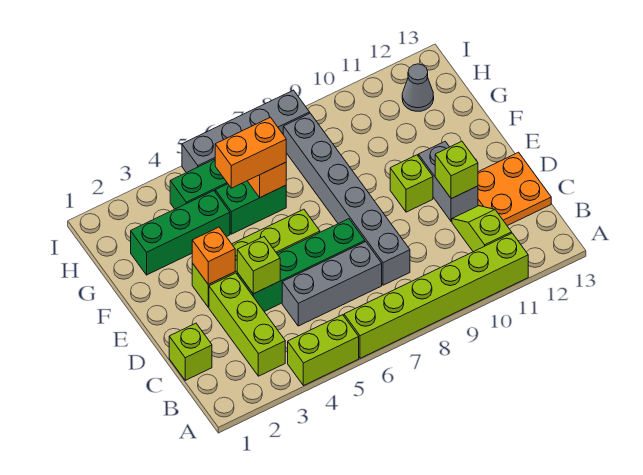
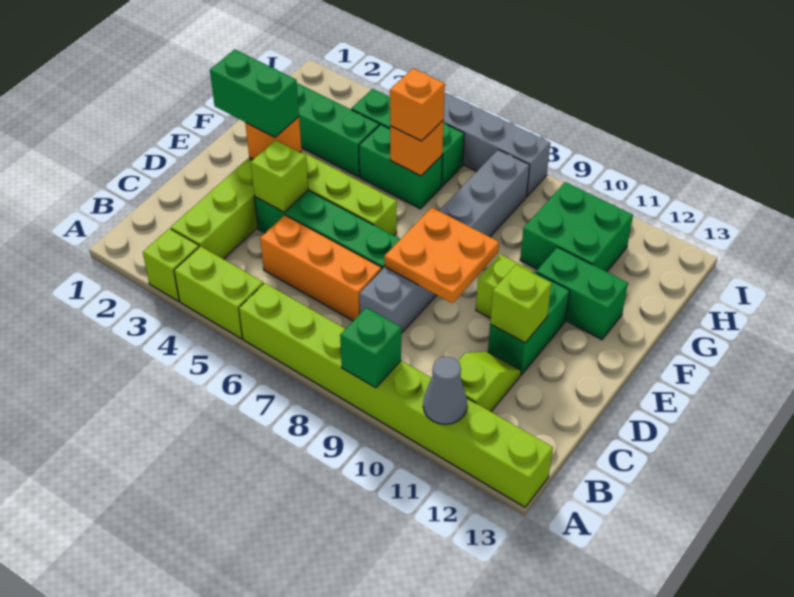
lime brick A6:A11 level 1 -> lime brick A6:A13 level 1
none -> green brick A9 level 2
lime brick C1 level 1 -> lime brick A3 level 1
grey brick C5:C7 level 1 -> orange brick C5:C7 level 1
orange plate C12:D13 level 1 -> orange plate D8:E9 level 2
grey brick D11:E11 level 1 -> green brick D11:E11 level 1
none -> green brick E2:E3 level 3
none -> green brick F11:F12 level 1
orange brick G5:G6 level 3 -> orange brick G6 level 3
none -> green brick G10:H11 level 1
grey cone H12 level 1 -> grey cone A11 level 2

